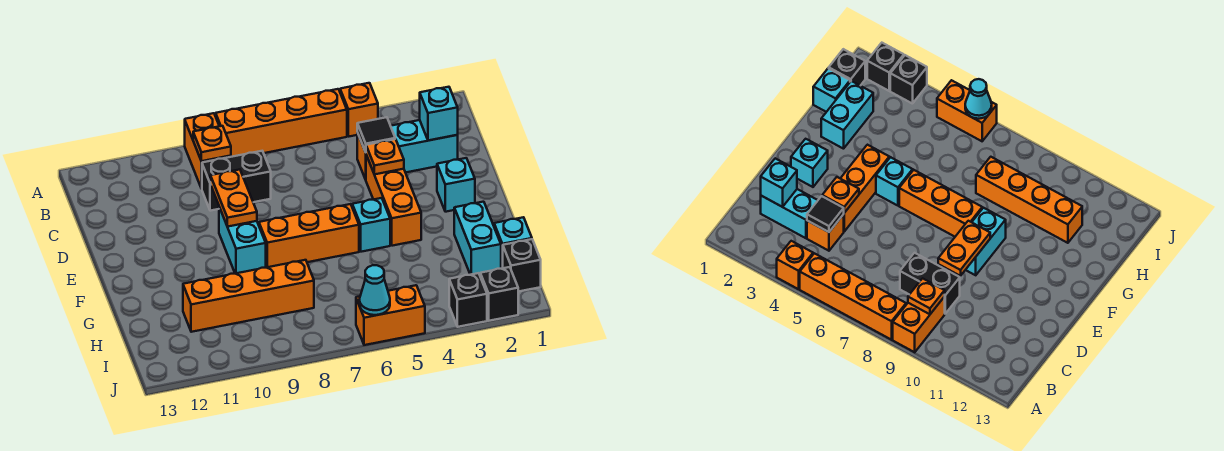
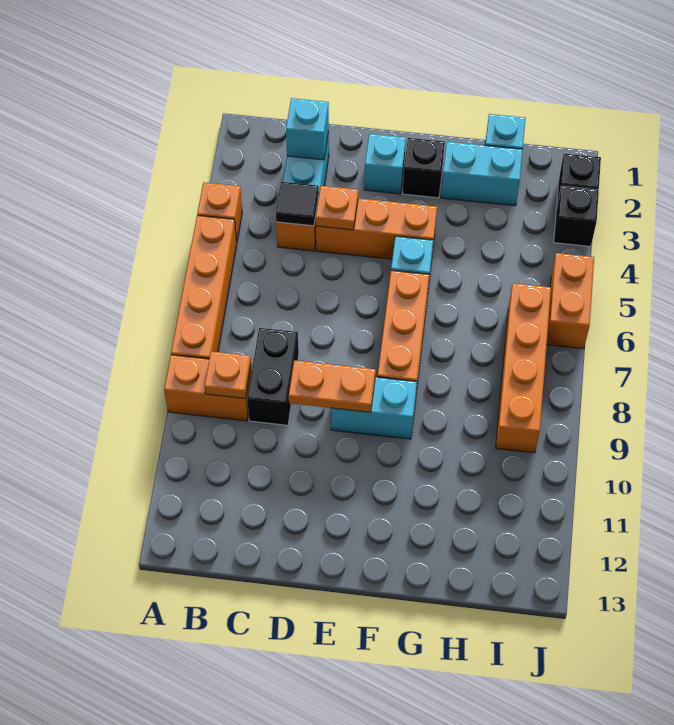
orange brick H8:H11 level 1 -> orange brick I6:I9 level 1
black brick I1 level 1 -> black brick F2 level 1
cyan cone J6 level 2 -> none

